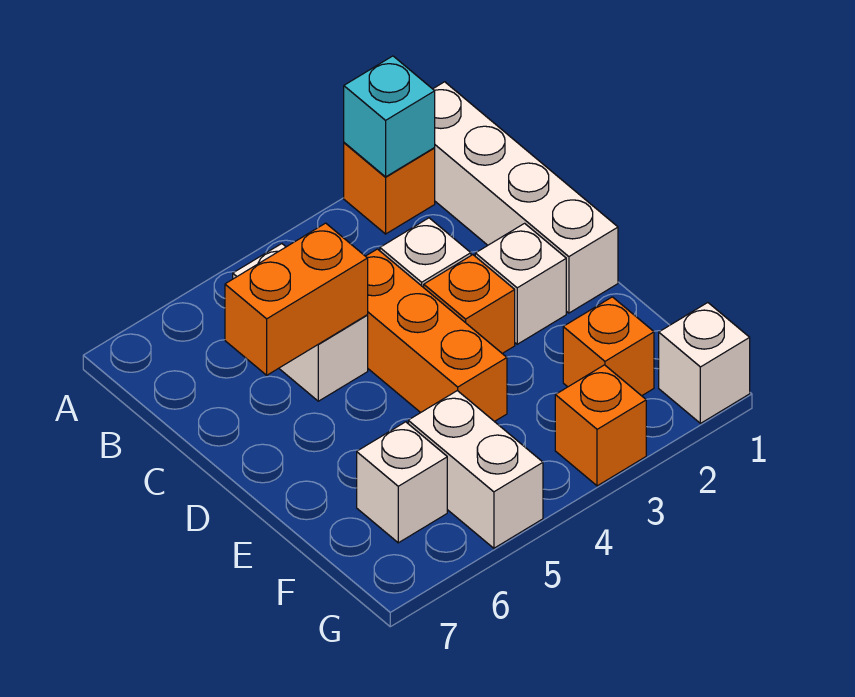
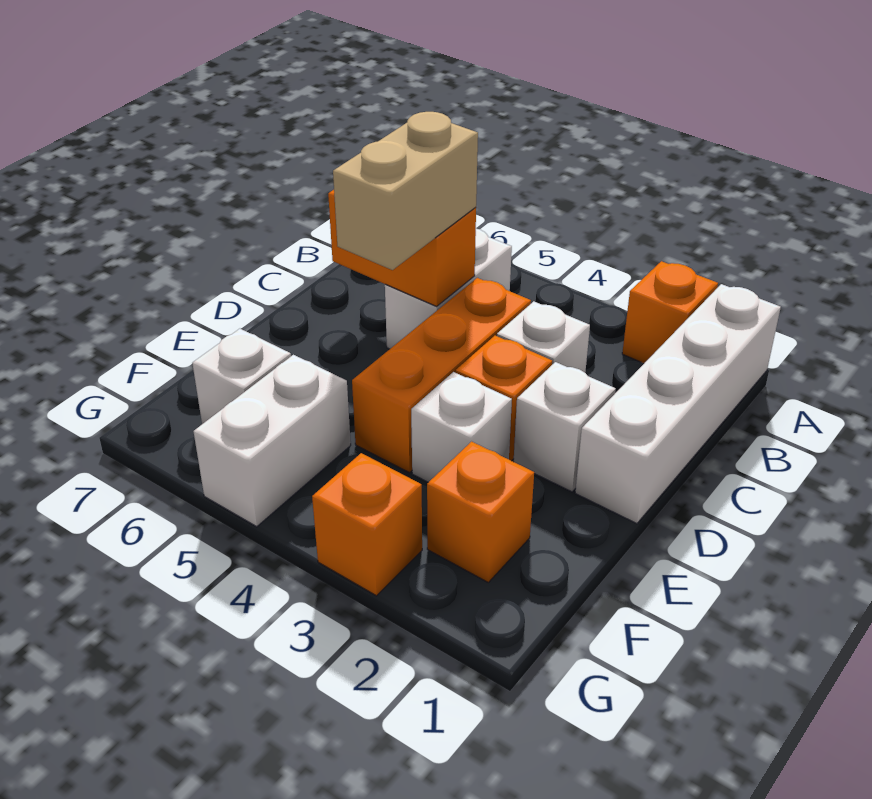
cyan brick A2 level 2 -> none
none -> tan brick C5:D5 level 3
white brick G1 level 1 -> white brick E3 level 1

